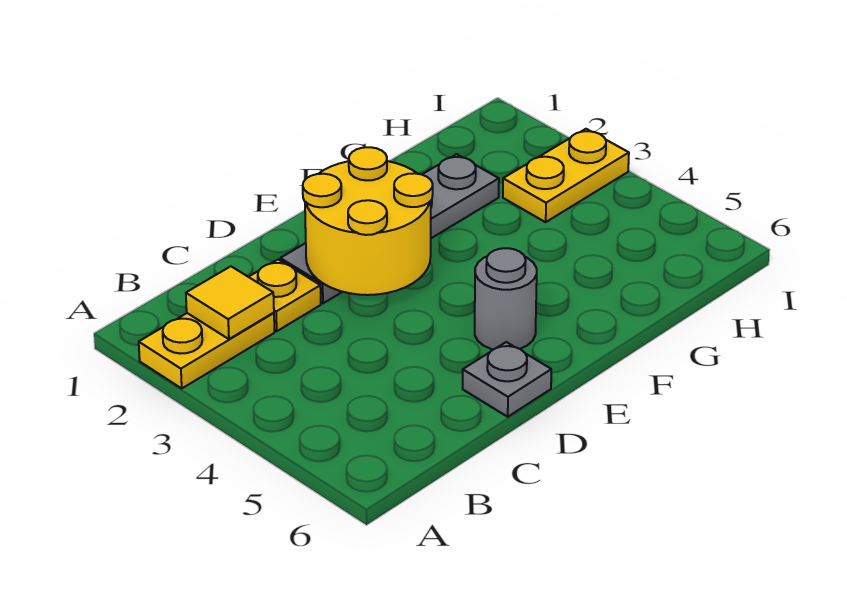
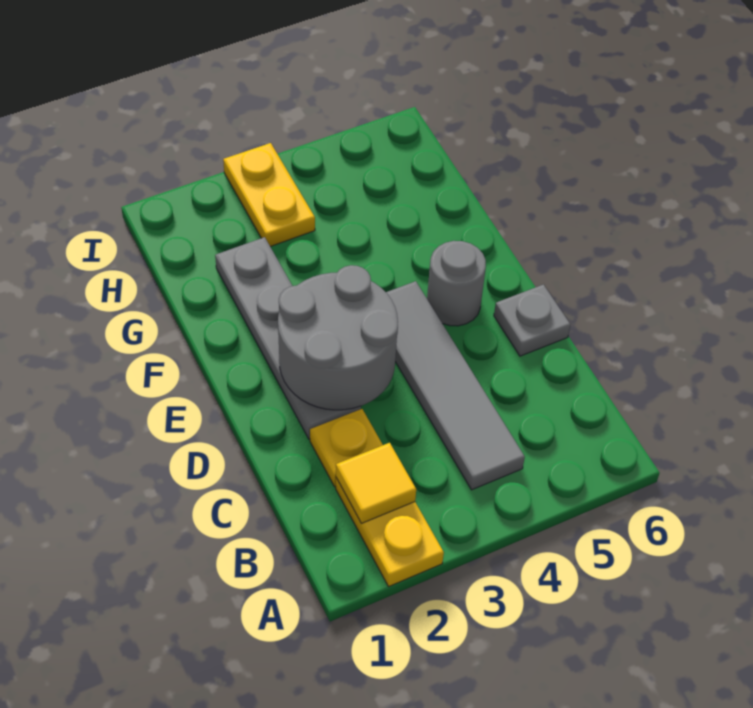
none -> grey tile B4:E4 level 1
yellow round brick D2:E3 level 2 -> grey round brick D2:E3 level 2

